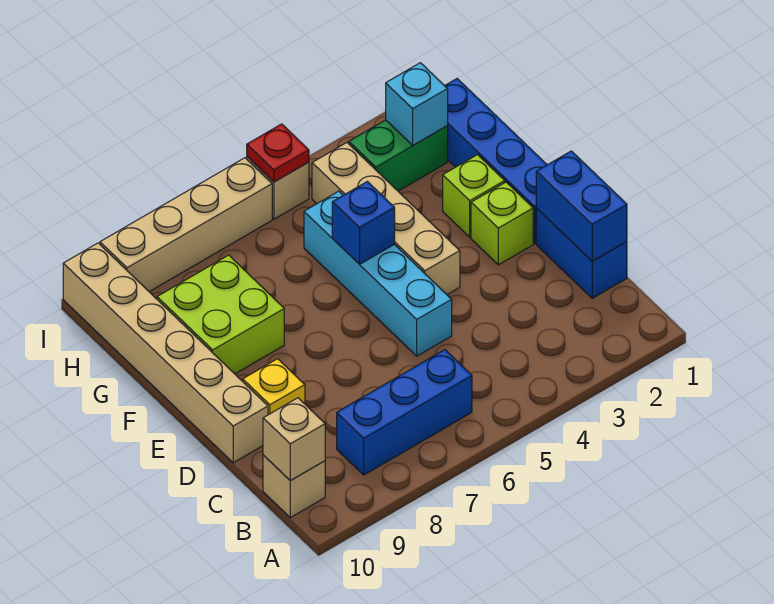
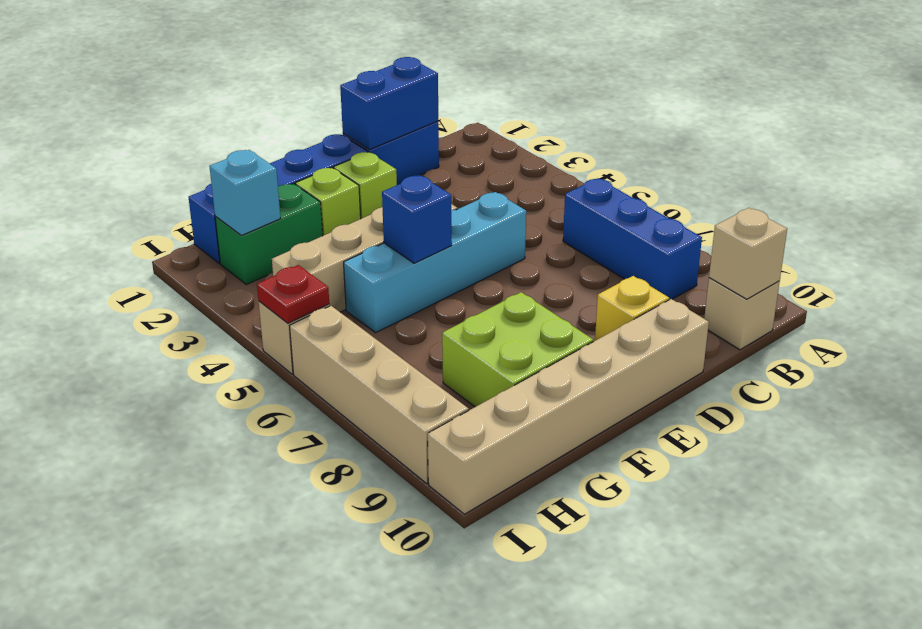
green brick H2:H3 level 1 -> green brick G2:H2 level 1

